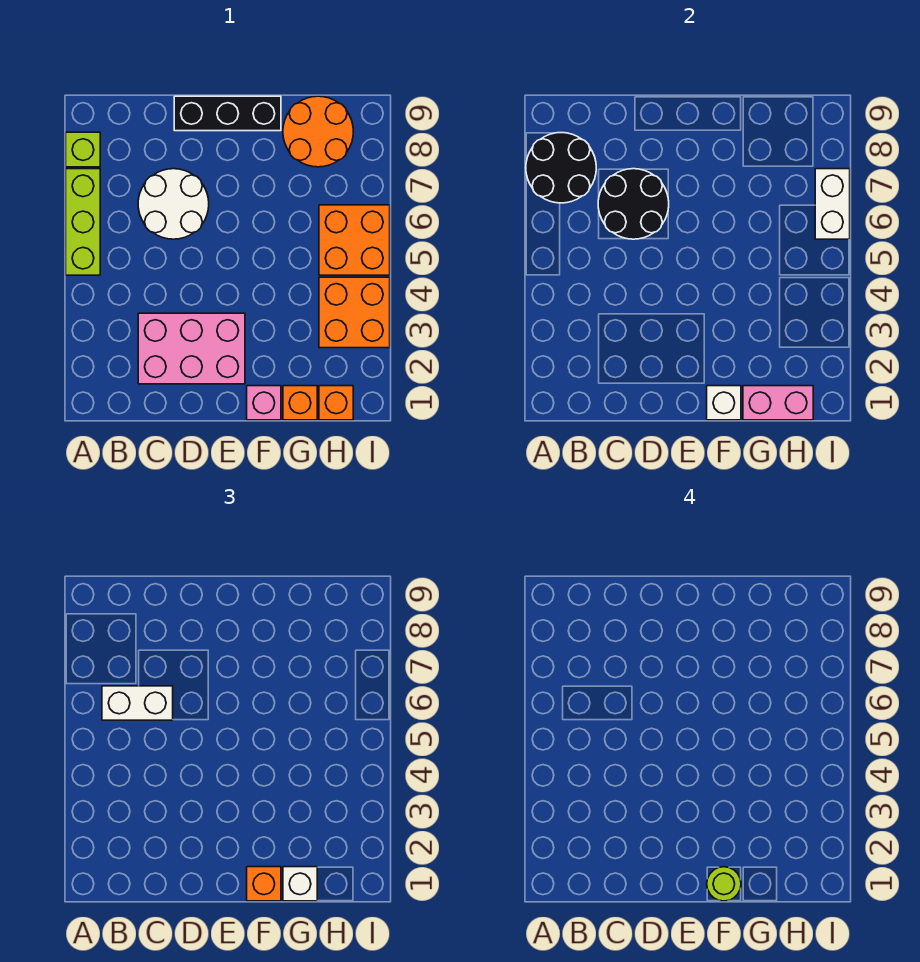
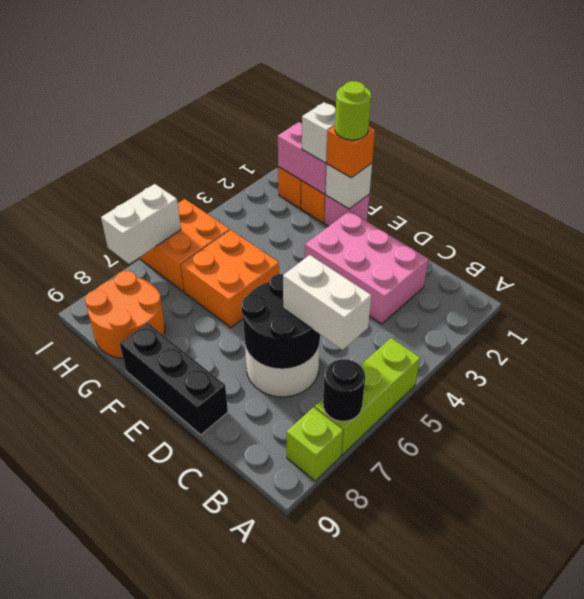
black round brick A7:B8 level 2 -> black round brick A7 level 2
orange brick H3:I4 level 1 -> orange brick F5:G6 level 1

